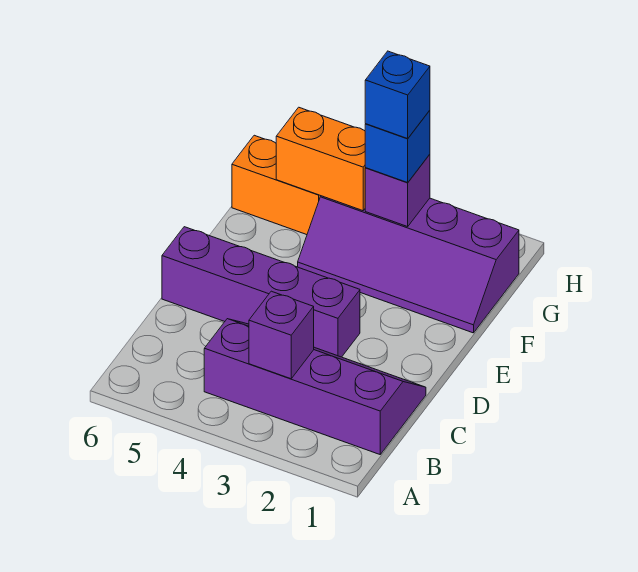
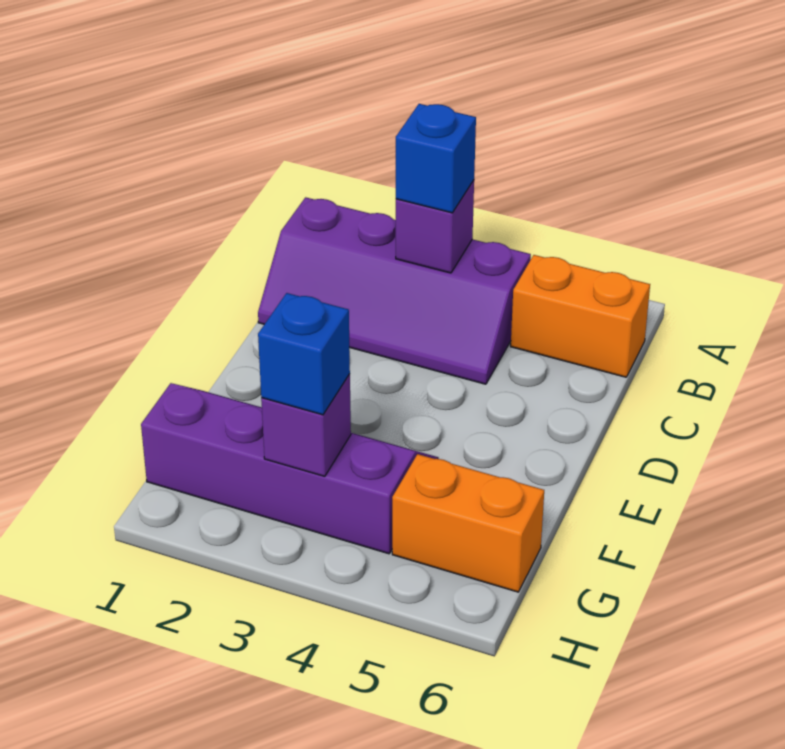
purple brick D3:D6 level 1 -> none
blue brick G3 level 4 -> blue brick B3 level 3
orange brick G4:G5 level 2 -> orange brick B5:B6 level 1

